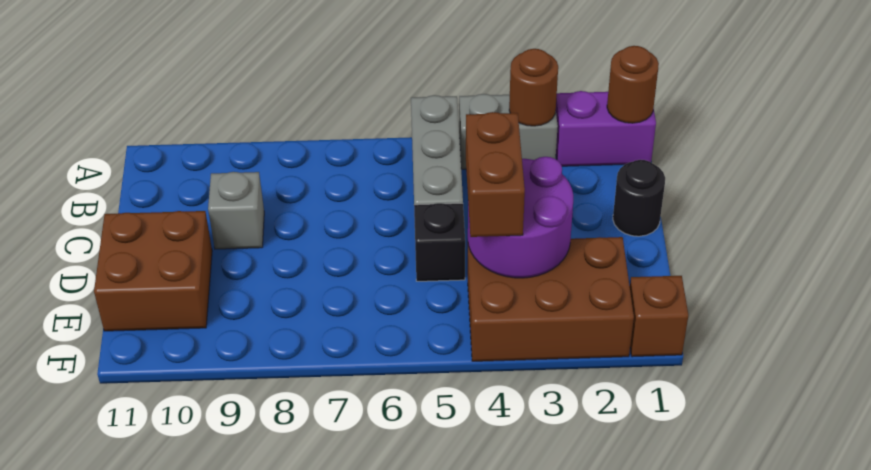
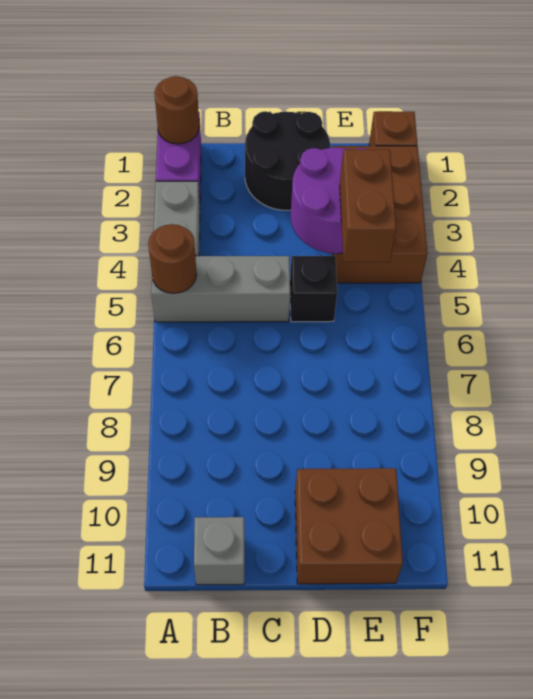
brown round brick A3 level 2 -> brown round brick A5 level 2
black round brick C1 level 1 -> black round brick C1:D2 level 1
grey brick C9 level 1 -> grey brick B11 level 1
brown brick D4:E4 level 3 -> brown brick E4:E5 level 3

